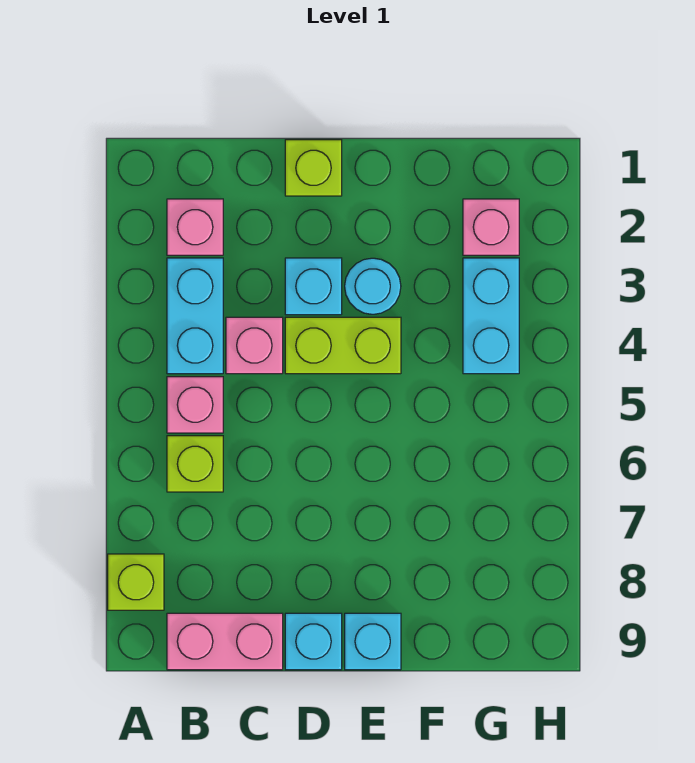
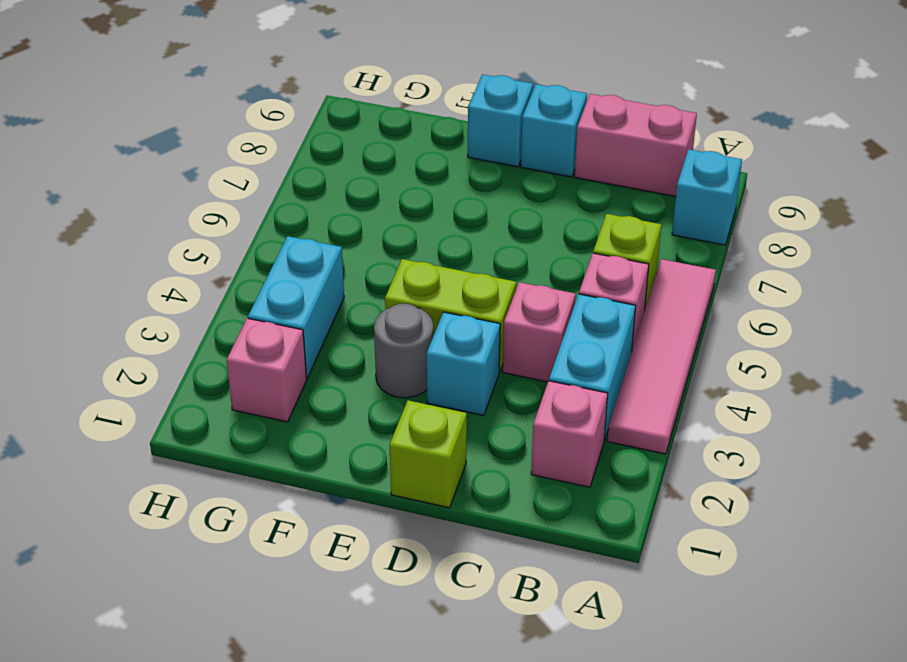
none -> pink tile A3:A6 level 1
lime brick A8 level 1 -> cyan brick A8 level 1
cyan round brick E3 level 1 -> grey round brick E3 level 1

